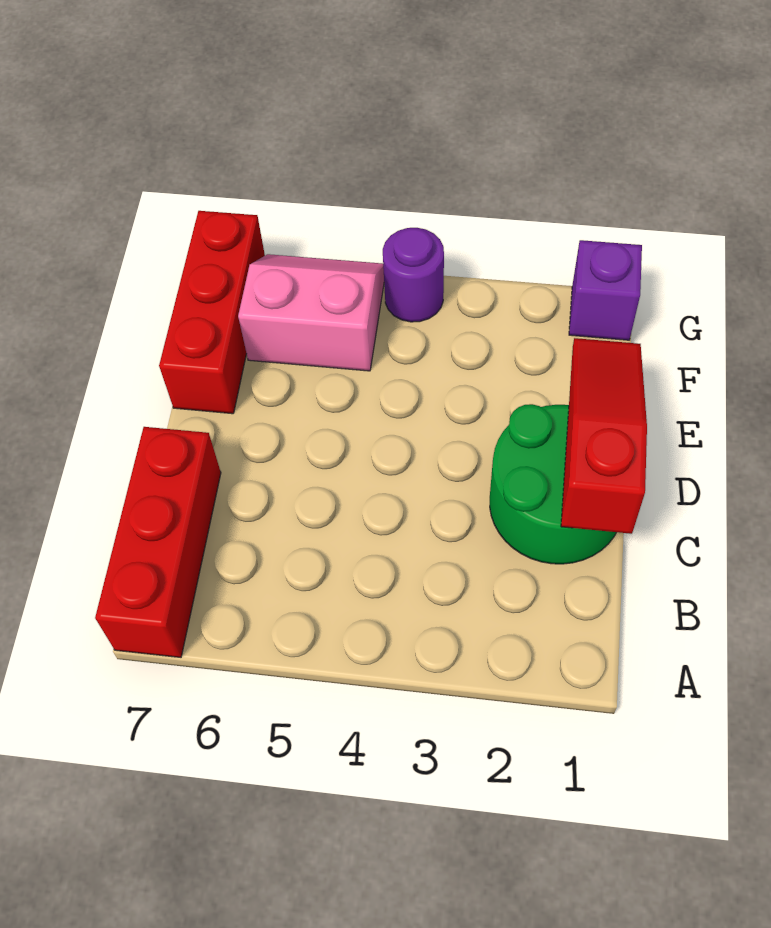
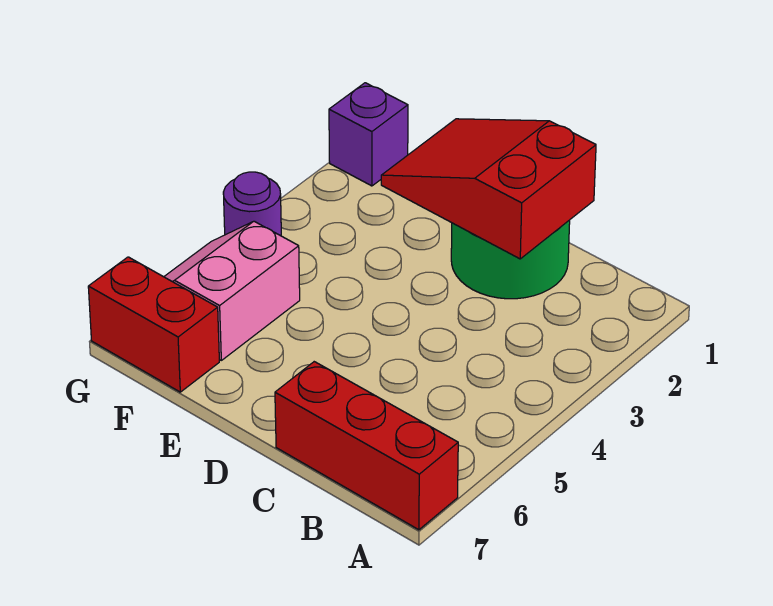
red slope C1:E1 level 2 top C -> red slope C1:E2 level 2 top C
red brick E7:G7 level 1 -> red brick F7:G7 level 1

